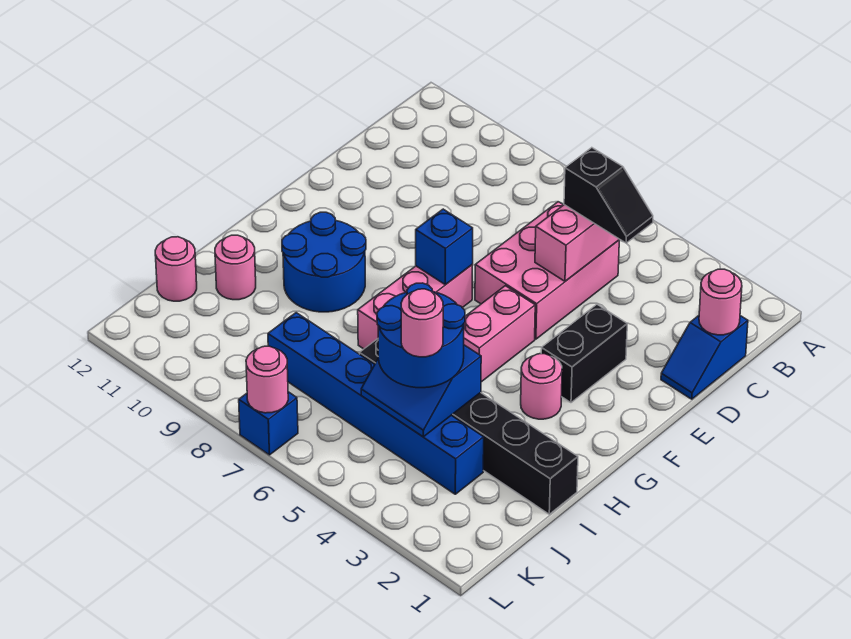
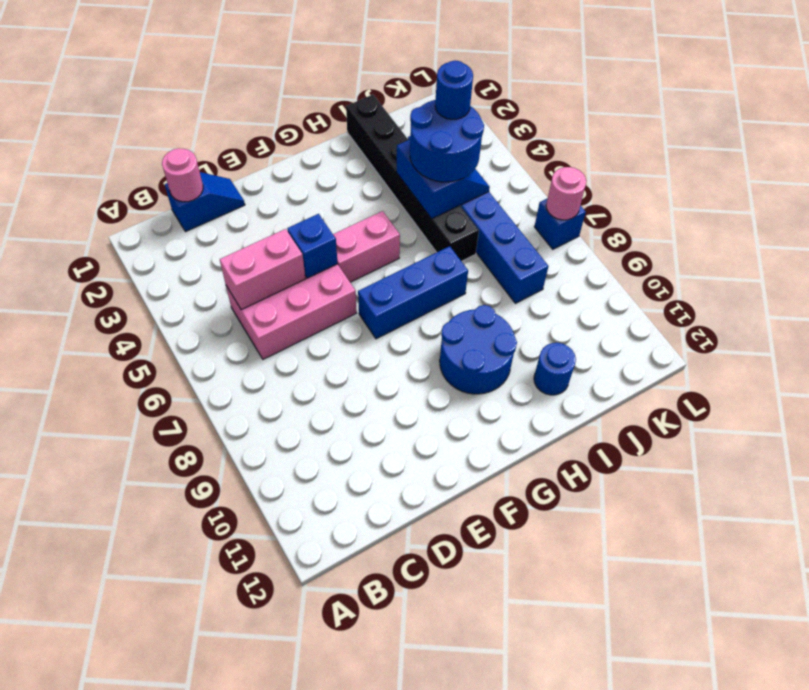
black slope C4:C5 level 3 top 5 -> none
black brick E3:F3 level 1 -> none
pink brick F7:H7 level 1 -> blue brick F7:H7 level 1
blue brick F7 level 2 -> blue brick E5 level 2
pink round brick G3 level 1 -> none
pink round brick I11 level 1 -> blue round brick I11 level 1
pink round brick J4 level 4 -> blue round brick J4 level 4
pink round brick J12 level 1 -> none

